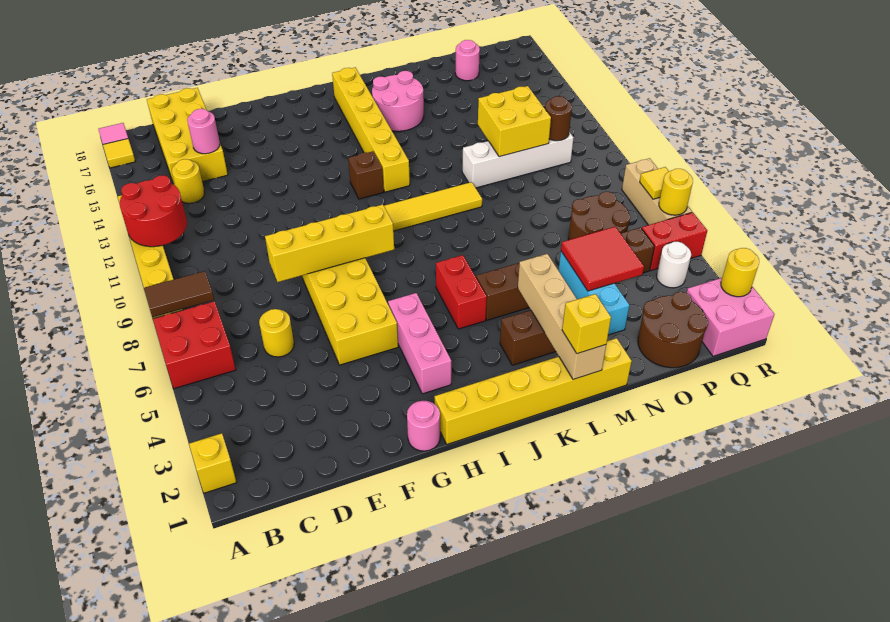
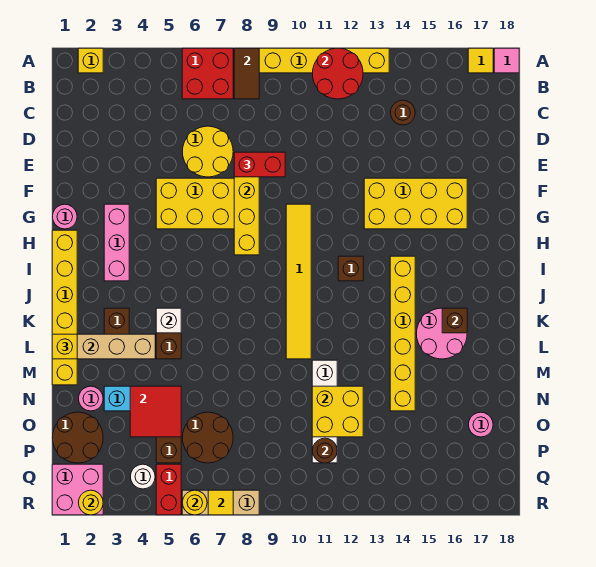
yellow round brick C14 level 1 -> brown round brick C14 level 1
yellow brick C15:D18 level 1 -> yellow brick F13:G16 level 1
yellow round brick D6 level 1 -> yellow round brick D6:E7 level 1
pink round brick D15 level 2 -> pink round brick N2 level 1
pink brick H3:H5 level 1 -> pink brick G3:I3 level 1
red brick J5:J6 level 1 -> red brick E8:E9 level 3
yellow brick J12:J17 level 1 -> yellow brick I14:N14 level 1
none -> white brick K5 level 2
none -> brown brick K16 level 2

